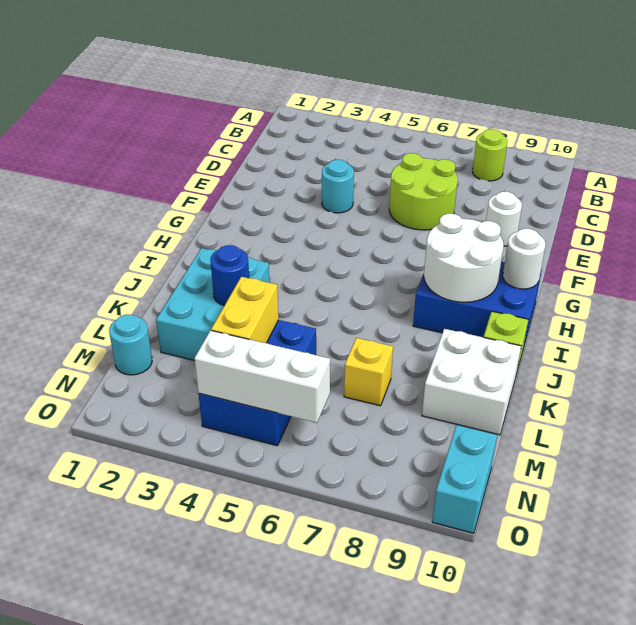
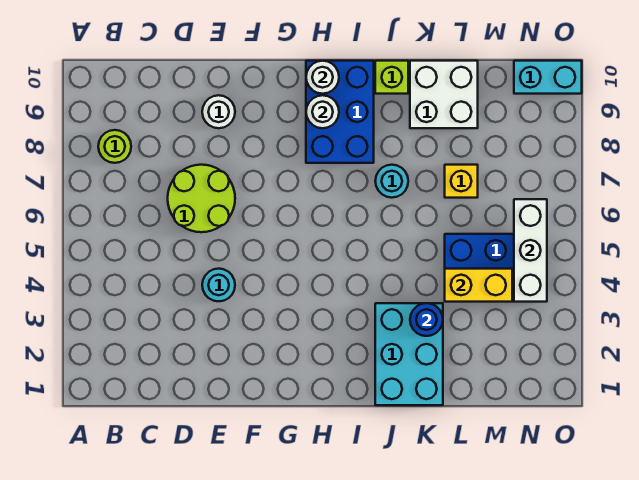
white round brick H8:I9 level 2 -> white round brick H9 level 2
cyan brick J2:L3 level 1 -> cyan brick J1:K3 level 1
cyan round brick M1 level 1 -> cyan round brick J7 level 1

